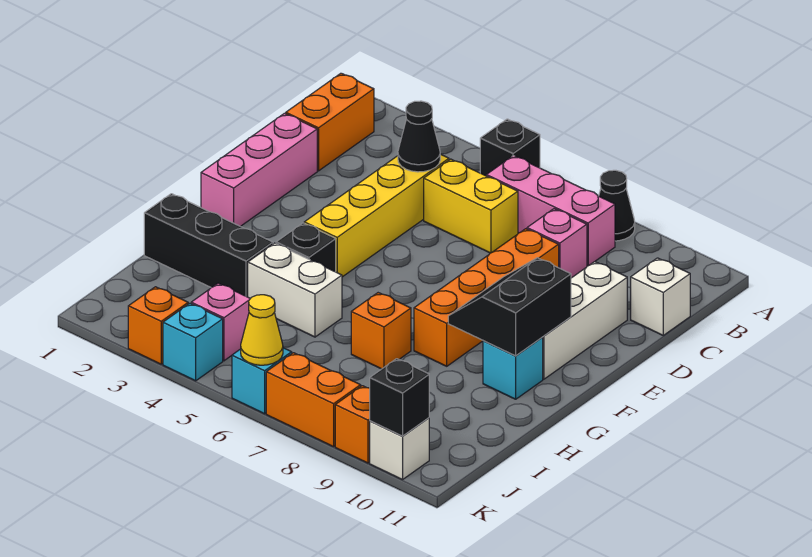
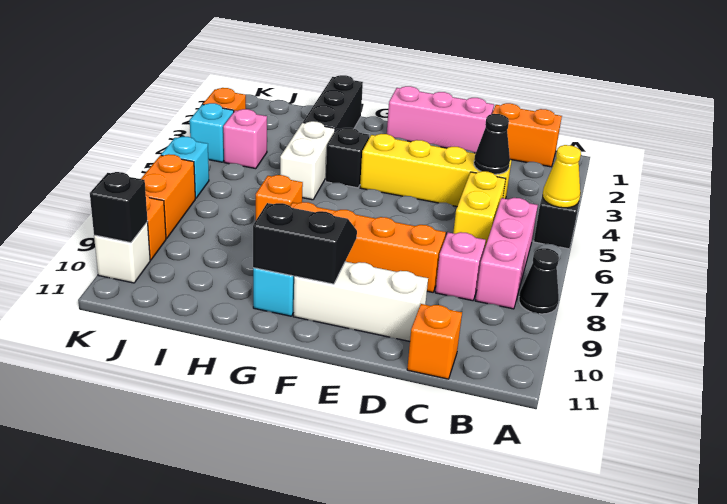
white brick C11 level 1 -> orange brick C11 level 1
yellow cone K6 level 2 -> yellow cone A5 level 2

